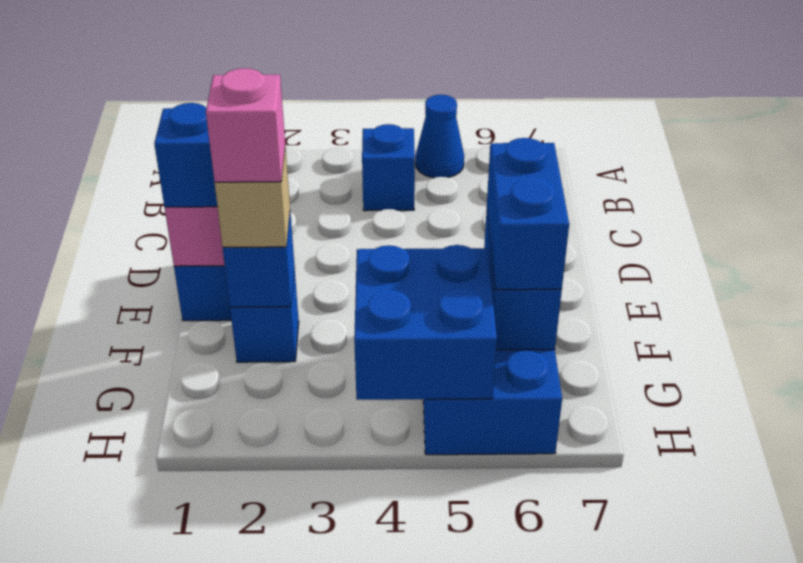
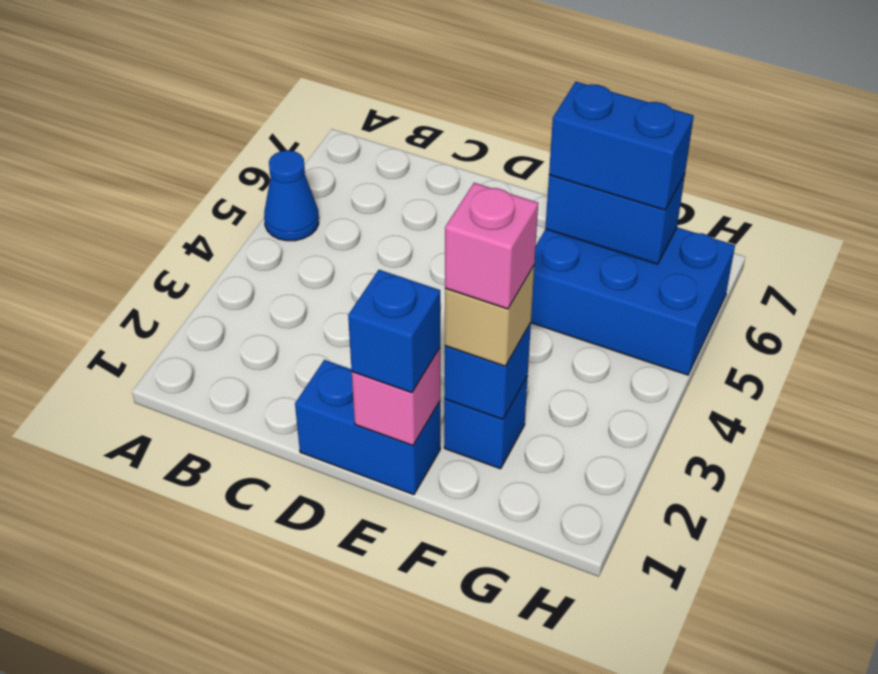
blue brick B4 level 1 -> none
blue brick G4:H5 level 2 -> none

